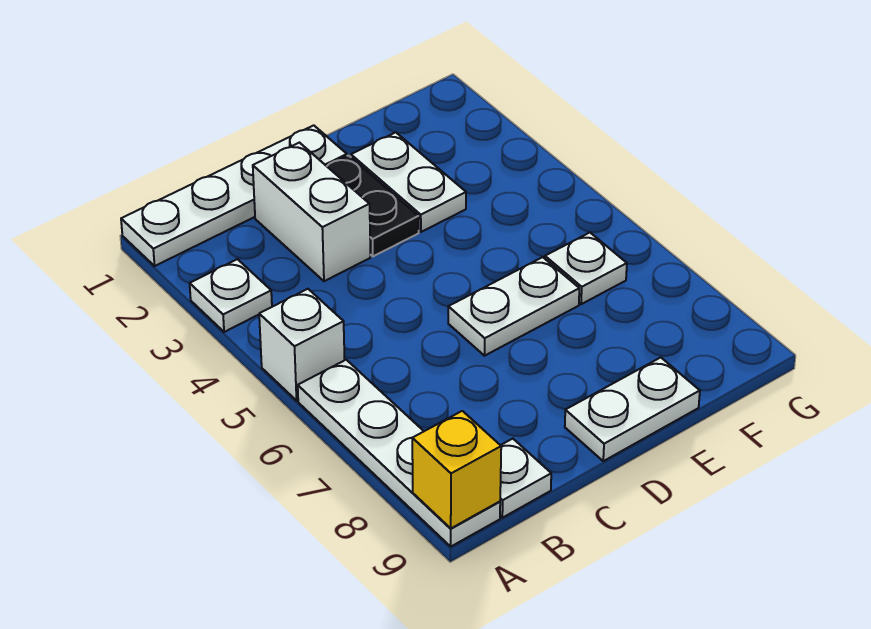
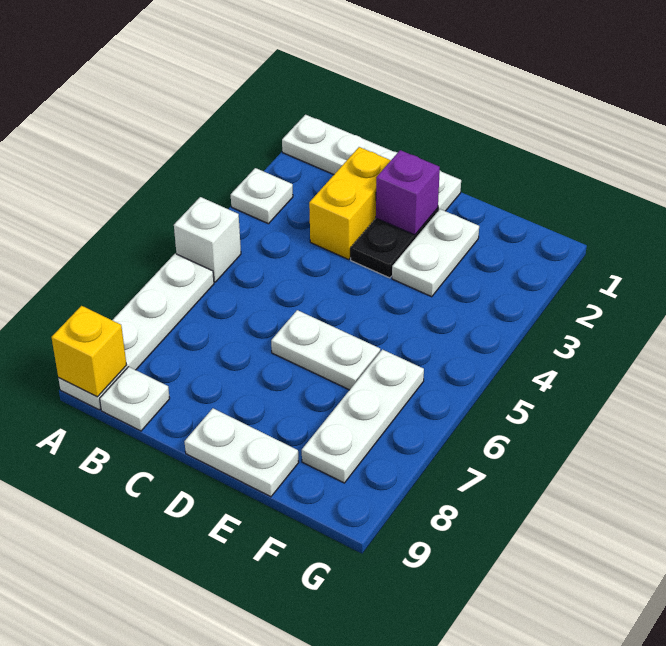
white brick C2:C3 level 1 -> yellow brick C2:C3 level 1
none -> purple brick D2 level 2
white plate F6 level 1 -> white plate F6:F8 level 1

